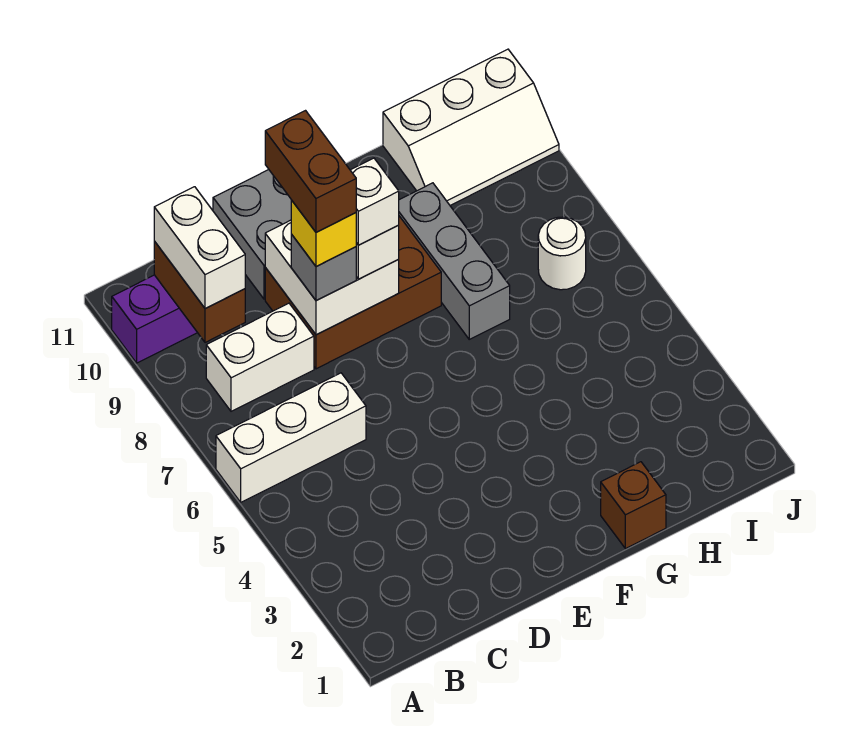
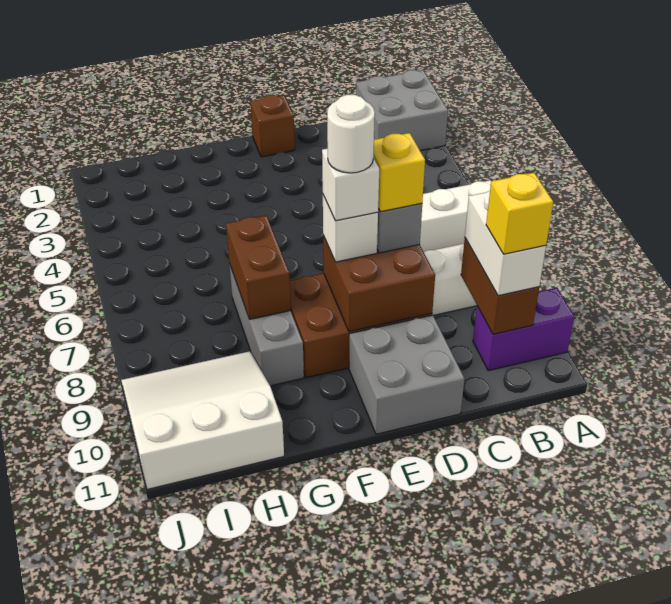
none -> grey brick A1:B2 level 1
none -> yellow brick B10 level 4
white brick D8:E9 level 2 -> brown brick D8:E9 level 2
brown brick D8:D9 level 5 -> brown brick G7:G8 level 2
brown brick G1 level 1 -> brown brick E1 level 1
white slope H10:J11 level 1 top 11 -> white slope H9:J11 level 1 top 11
white round brick I7 level 1 -> white round brick E8 level 5

